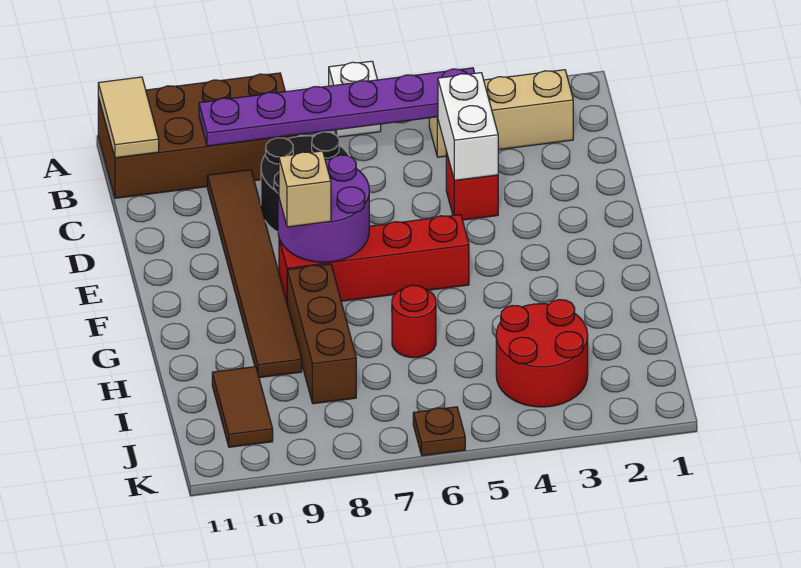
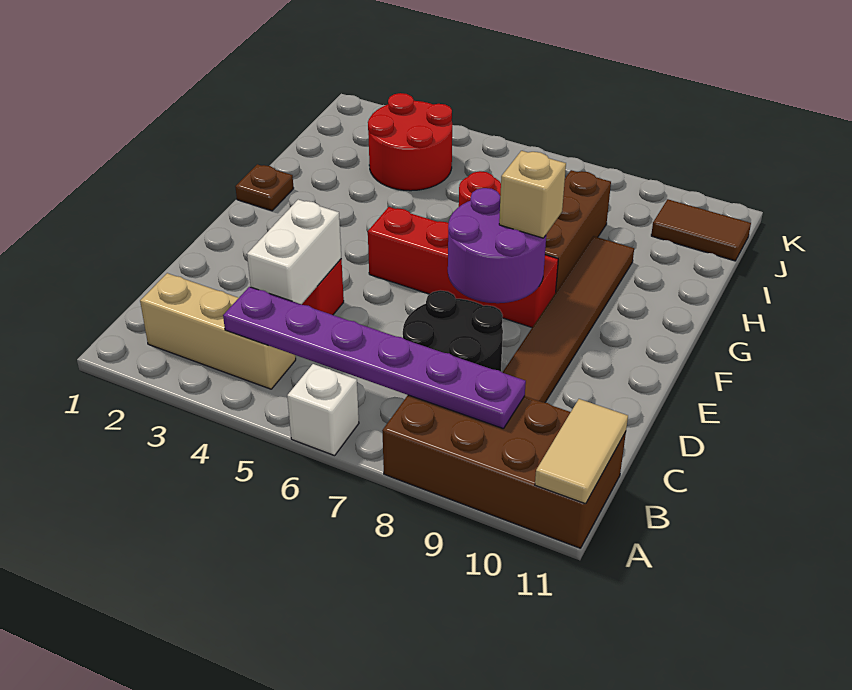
brown tile I10:J10 level 1 -> brown tile J10:J11 level 1
brown plate K6 level 1 -> brown plate G1 level 1

